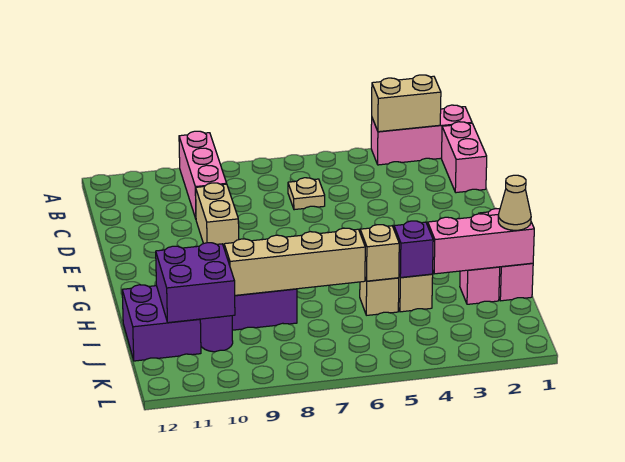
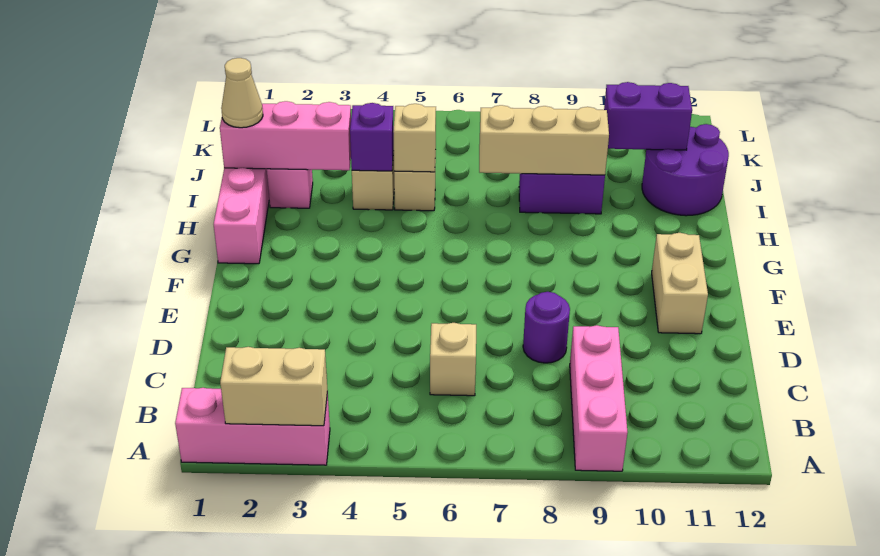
pink brick B1:C1 level 1 -> none
tan plate C6 level 1 -> tan brick C6 level 1
tan brick D9:E9 level 1 -> tan brick E11:F11 level 1
tan brick I6:I9 level 2 -> tan brick I7:I9 level 2
purple brick I10:J11 level 2 -> purple brick J10:J11 level 2
purple brick I11:J12 level 1 -> purple round brick I11:J12 level 1
purple round brick J10 level 1 -> purple round brick D8 level 1

